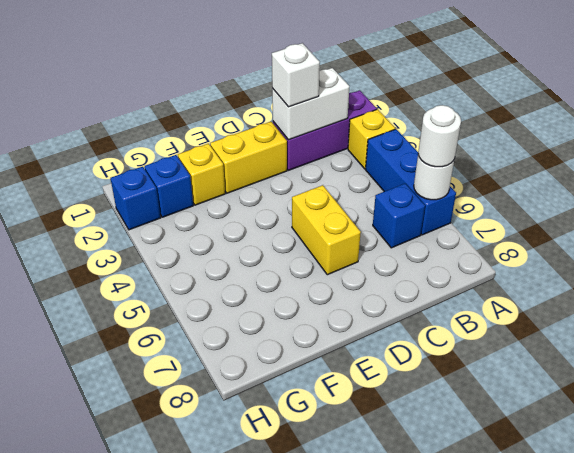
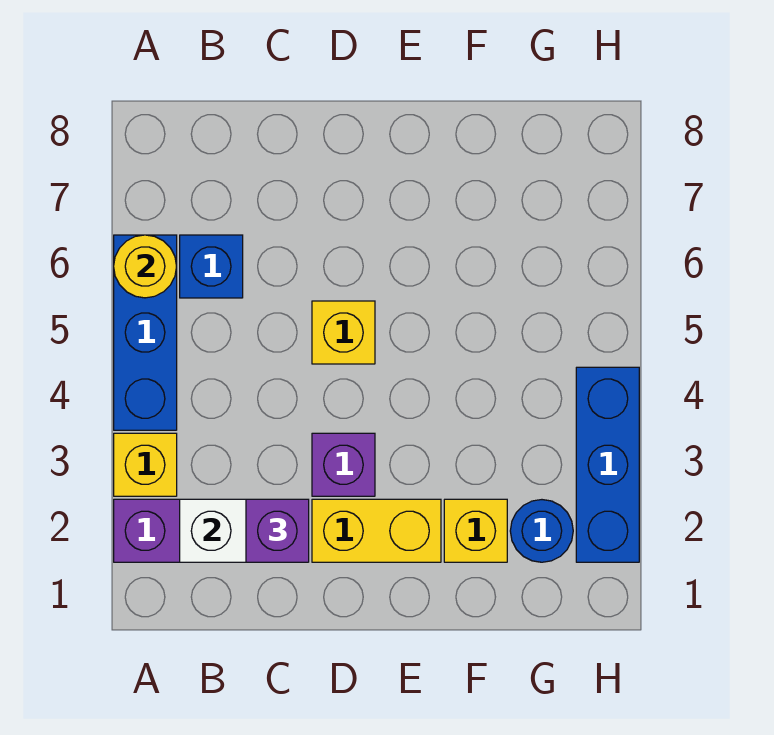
white round brick A6 level 2 -> yellow round brick A6 level 2
white round brick A6 level 3 -> none
white brick C2 level 3 -> purple brick C2 level 3
none -> purple brick D3 level 1
yellow brick D5:D6 level 1 -> yellow brick D5 level 1
blue brick G2 level 1 -> blue round brick G2 level 1
blue brick H2 level 1 -> blue brick H2:H4 level 1

